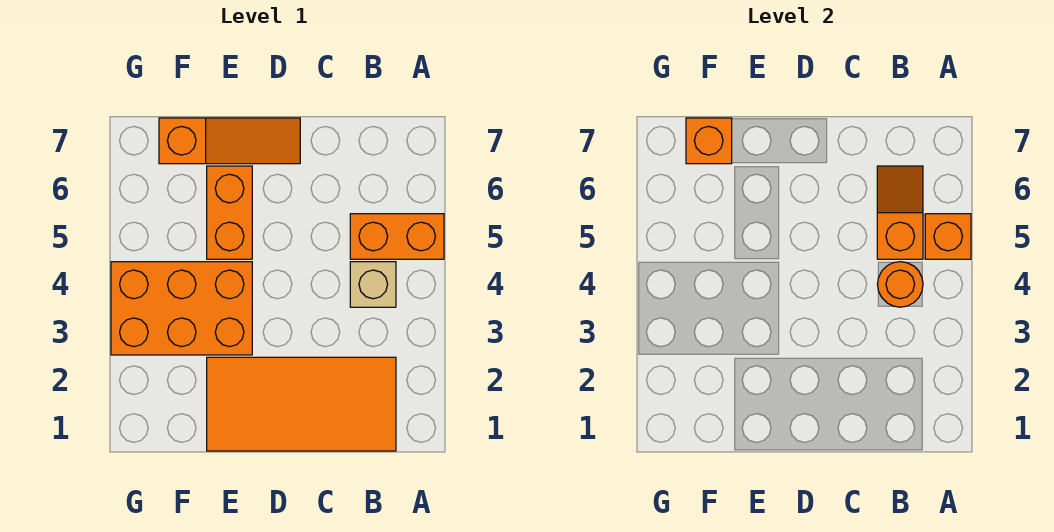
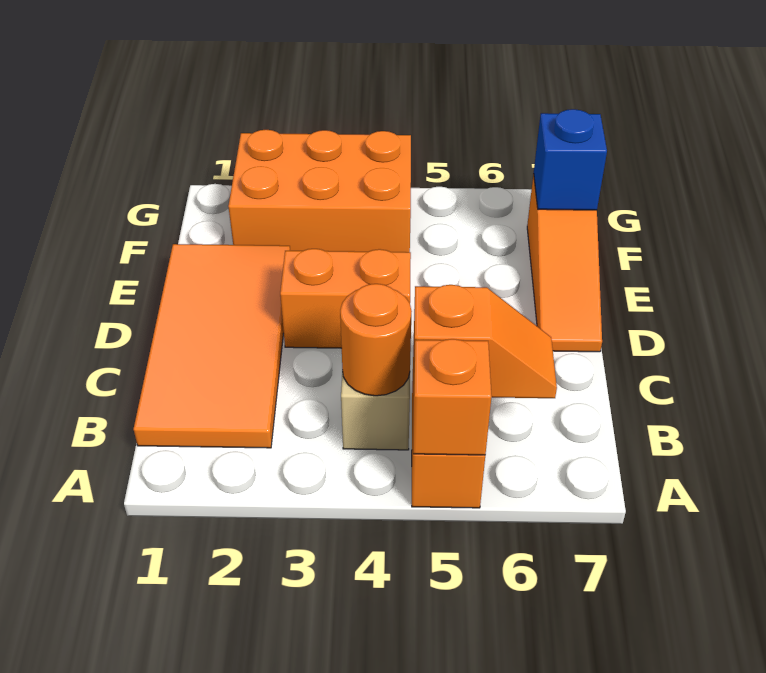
orange brick E3:G4 level 1 -> orange brick F2:G4 level 1
orange brick E5:E6 level 1 -> orange brick D3:D4 level 1
orange brick F7 level 2 -> blue brick F7 level 2

